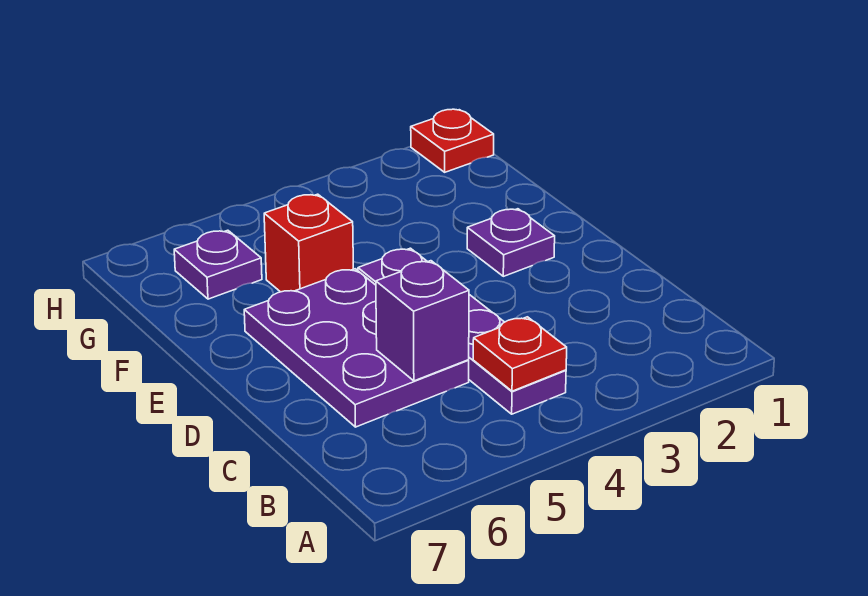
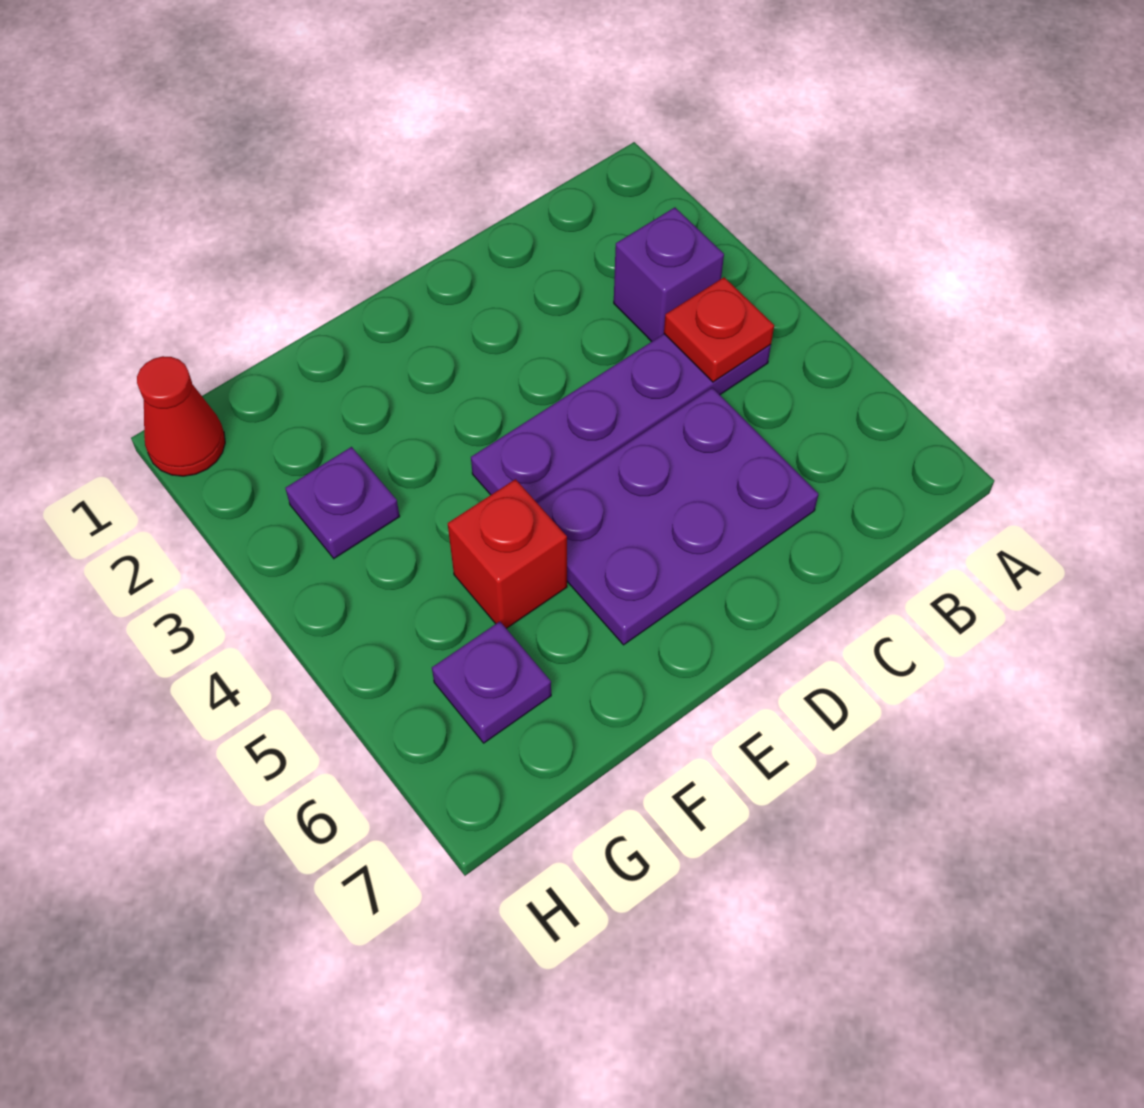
purple brick C5 level 2 -> purple brick B3 level 1
purple plate E2 level 1 -> purple plate G3 level 1
red plate H1 level 1 -> red cone H1 level 1

